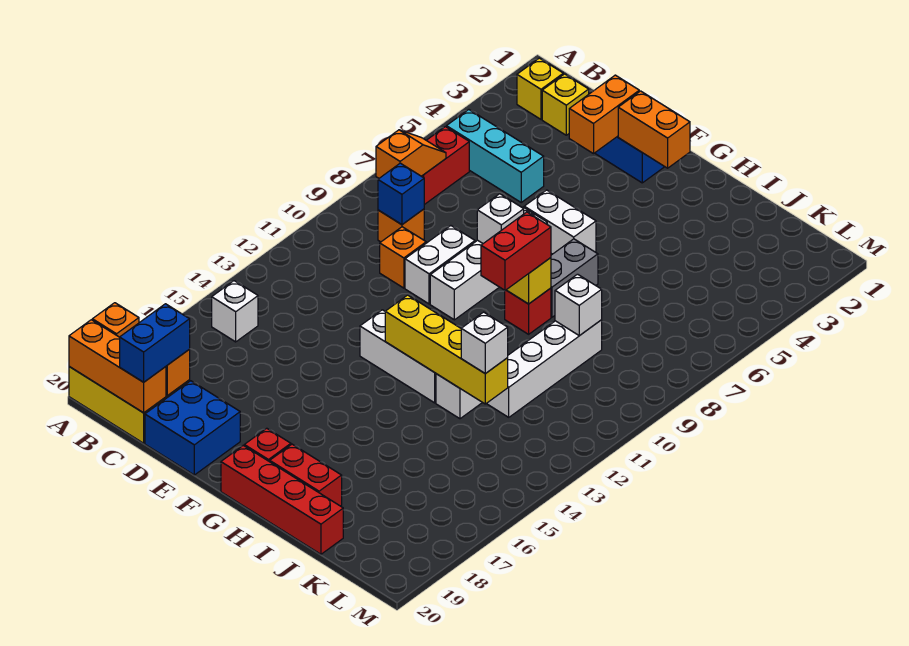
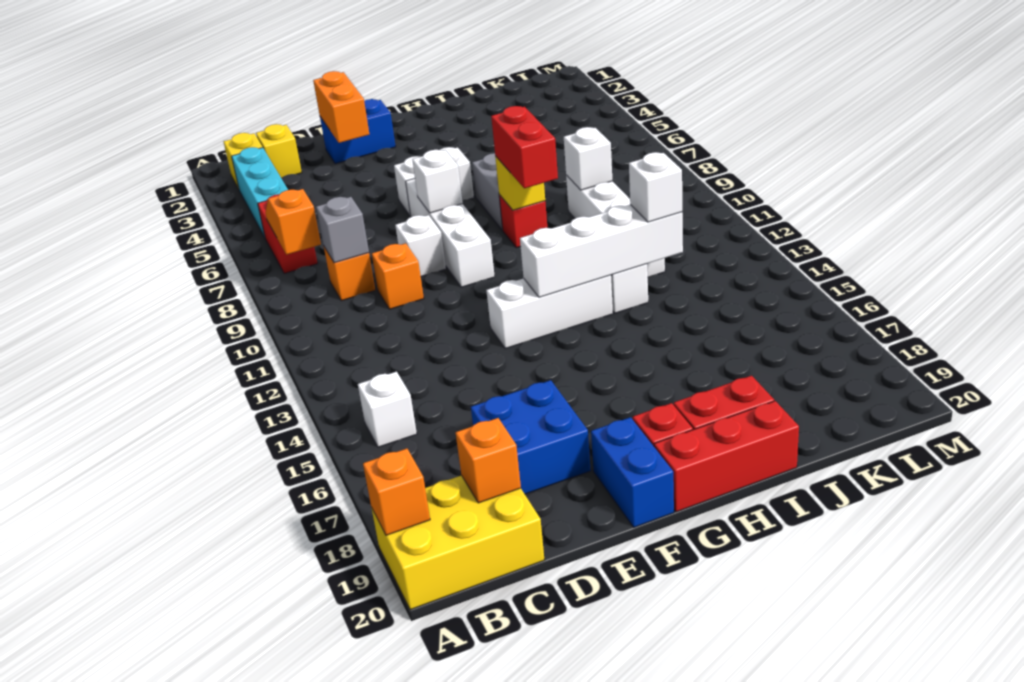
orange brick A20:C20 level 2 -> none
cyan brick B5:D5 level 1 -> cyan brick B3:B5 level 1
blue brick C9 level 2 -> grey brick C9 level 2
blue brick C19:C20 level 3 -> blue brick F19:F20 level 1
blue brick D19:E20 level 1 -> blue brick D17:E18 level 1
white brick E9:E10 level 1 -> white brick E9 level 1
orange brick F2:G2 level 2 -> none
yellow brick G13:J13 level 2 -> white brick G13:J13 level 2
red brick G20:J20 level 1 -> red brick G20:I20 level 1

